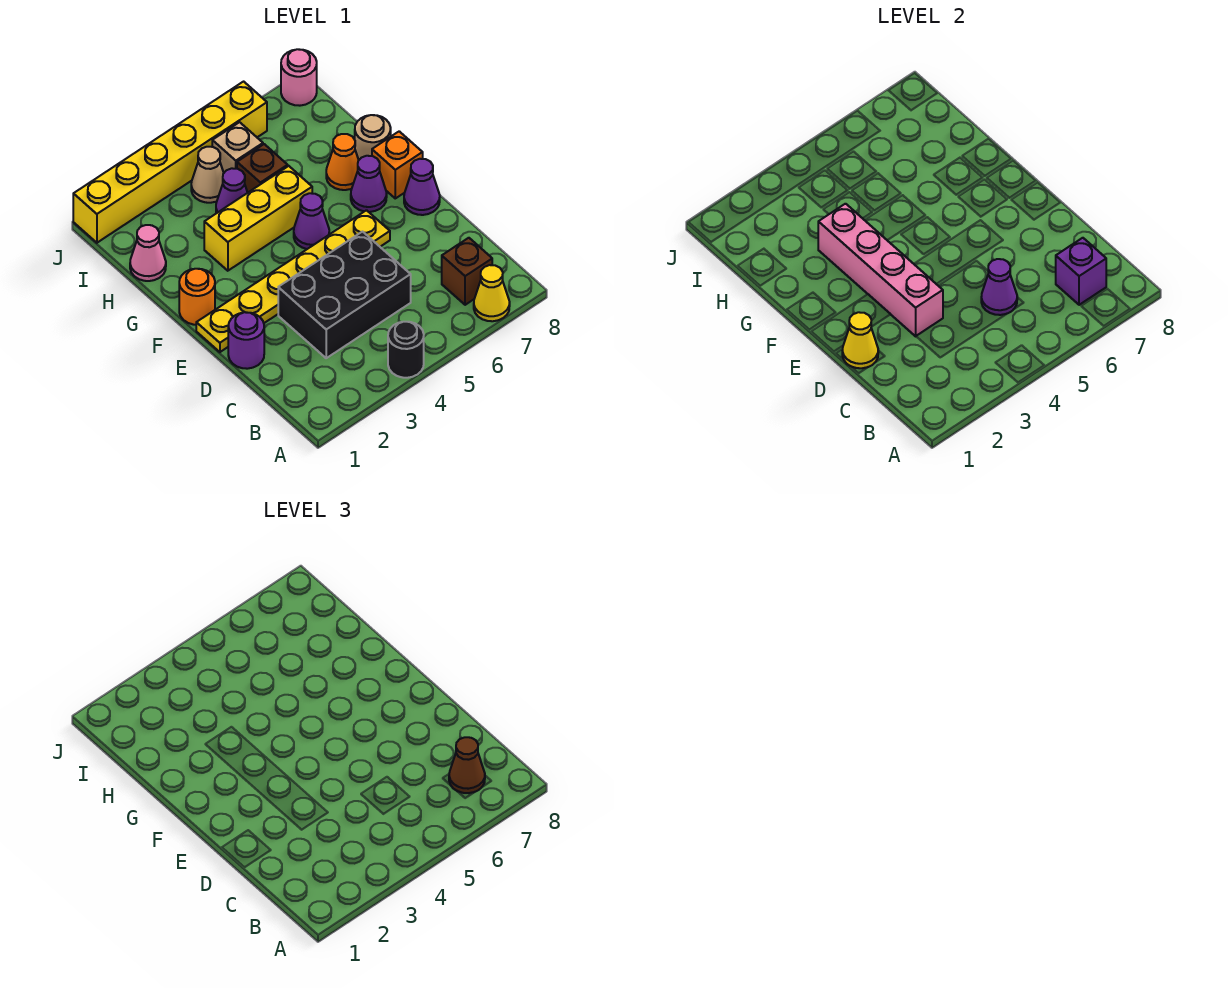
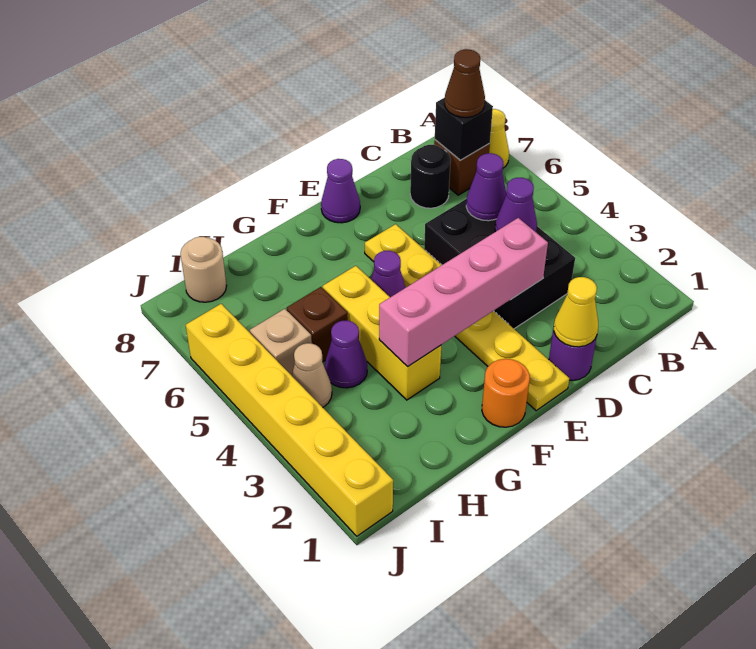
black round brick A4 level 1 -> black round brick C7 level 1
purple brick B7 level 2 -> black brick B7 level 2
purple cone F7 level 1 -> purple cone C4 level 2
orange brick F8 level 1 -> none
orange cone G7 level 1 -> none
tan round brick G8 level 1 -> tan round brick I8 level 1
pink cone H1 level 1 -> none
pink round brick J8 level 1 -> none

